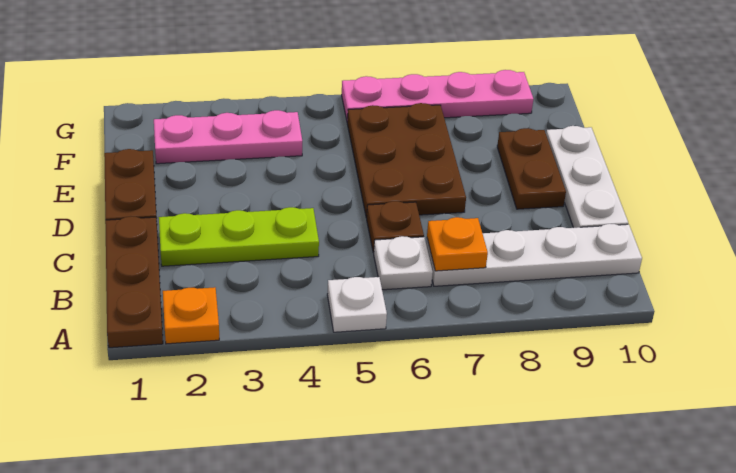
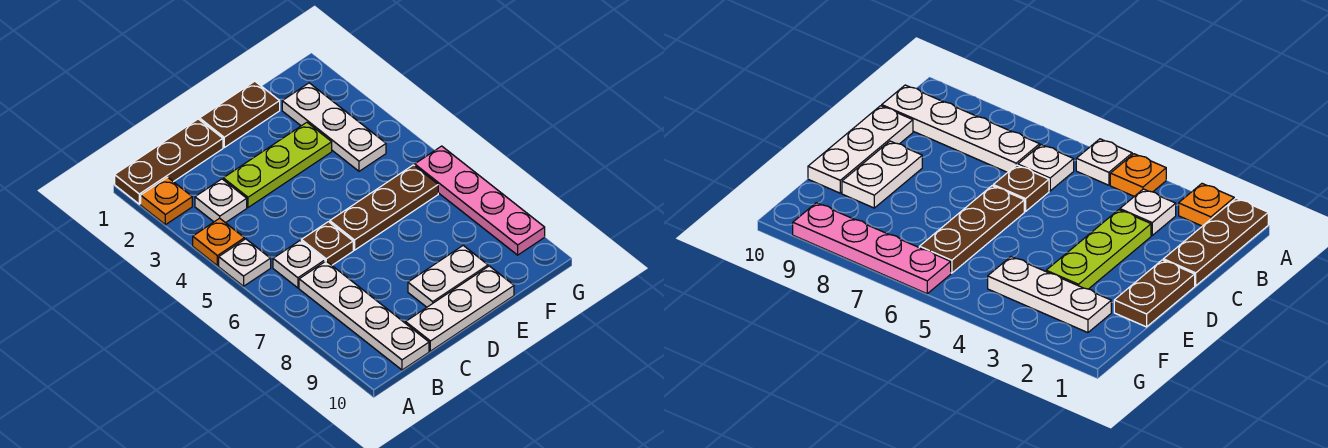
none -> white plate B3 level 1
orange plate B7 level 2 -> orange plate A4 level 1
lime plate C2:C4 level 1 -> lime plate C3:E3 level 1
brown plate D6:F7 level 1 -> brown plate D6:F6 level 1
brown plate D9:E9 level 1 -> white plate D9:E9 level 1
pink plate F2:F4 level 1 -> white plate F2:F4 level 1

